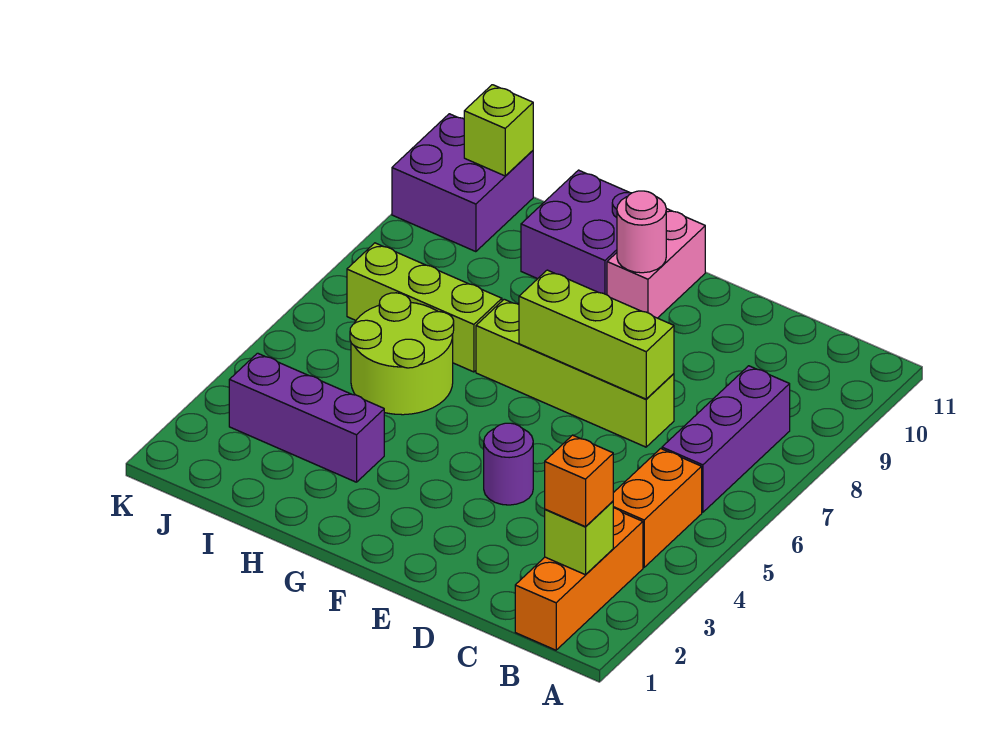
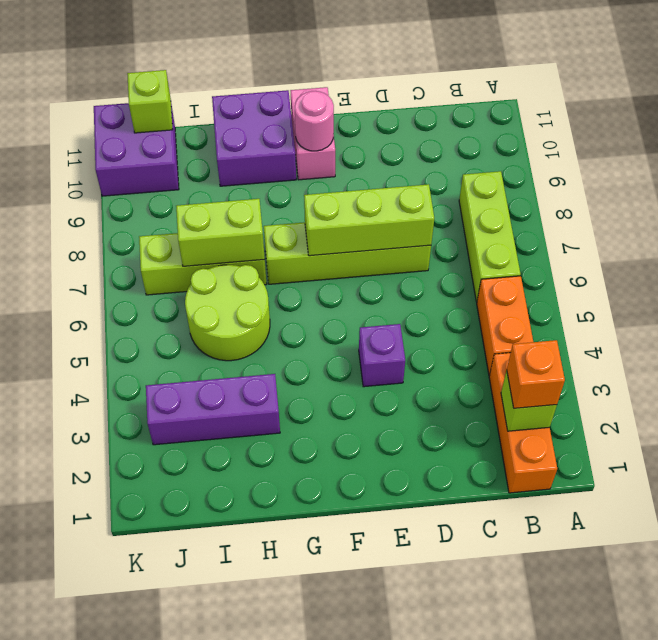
purple brick B6:B8 level 1 -> lime brick B6:B8 level 1
purple round brick E4 level 1 -> purple brick E4 level 1
none -> lime brick H7:I7 level 2

